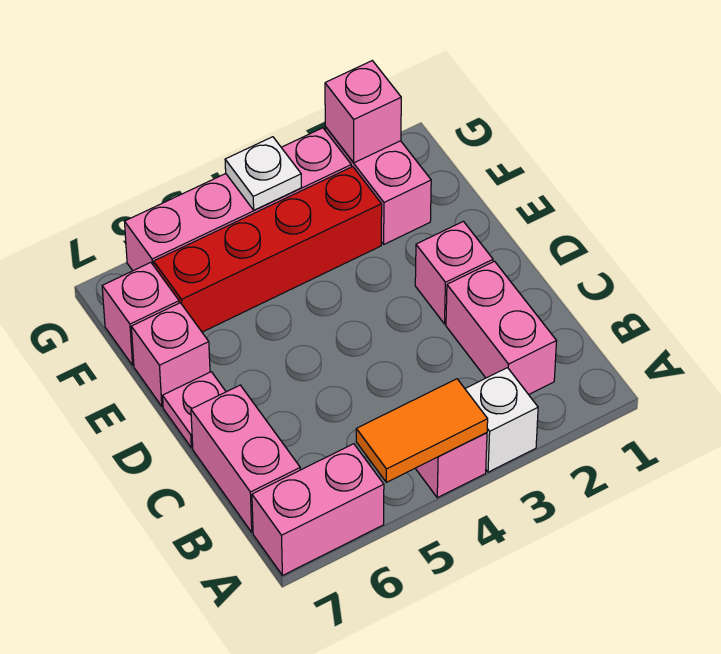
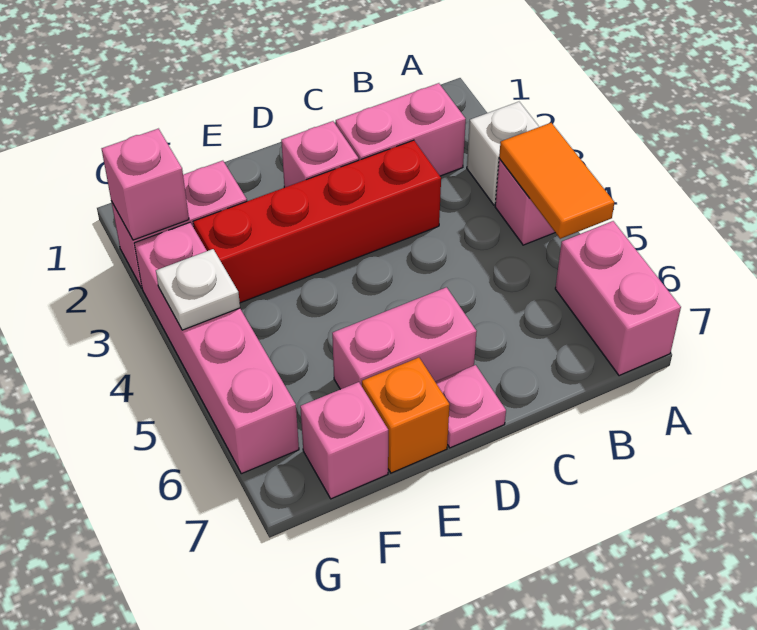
pink brick B7:C7 level 1 -> pink brick D6:E6 level 1
pink brick E7 level 1 -> orange brick E7 level 1
red brick F3:F6 level 1 -> red brick C3:F3 level 1

